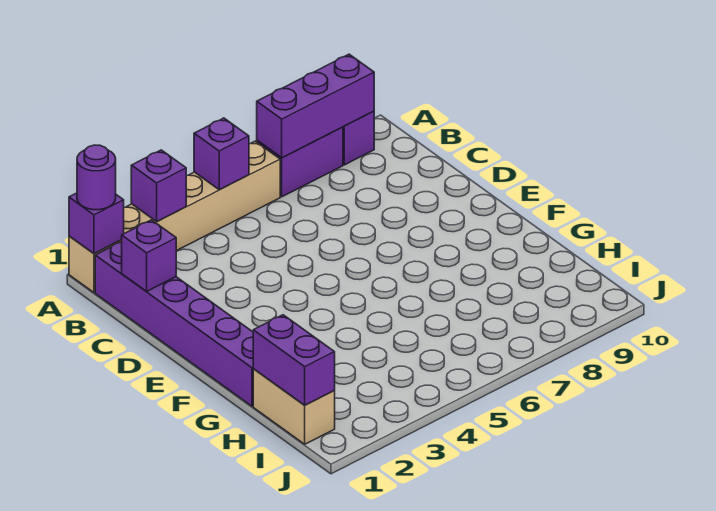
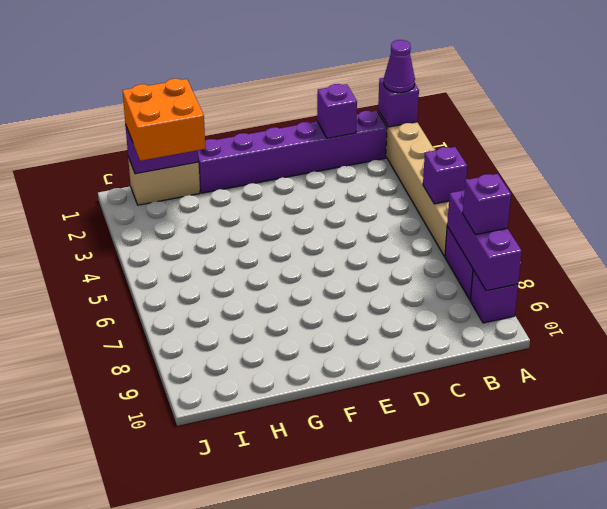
purple round brick A1 level 3 -> purple cone A1 level 3
purple brick A3 level 2 -> purple brick A8 level 3
none -> orange brick H1:I2 level 3

